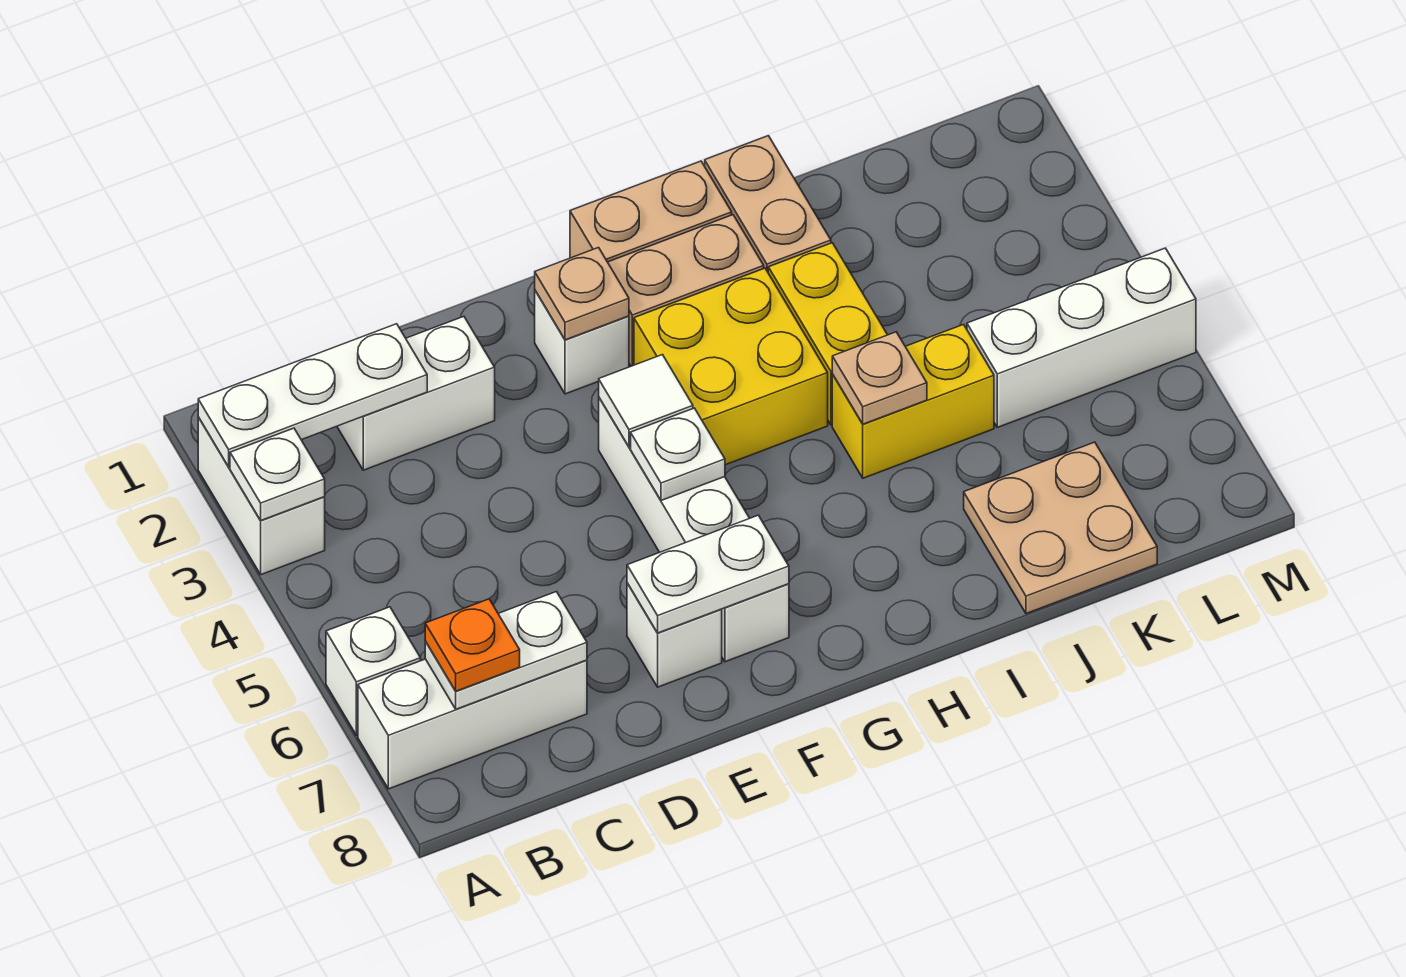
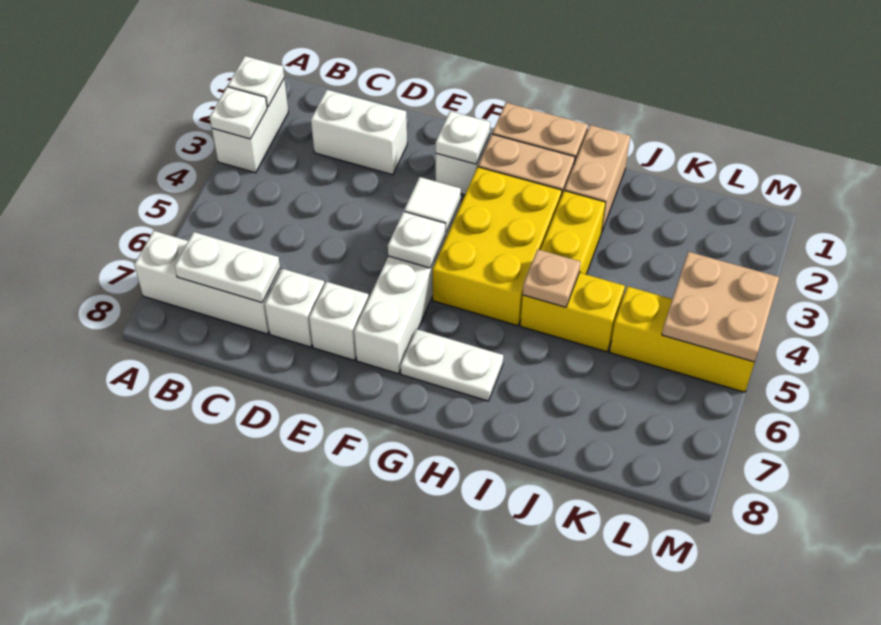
white plate A2:C2 level 2 -> white plate A2 level 2
white brick A6 level 1 -> white brick D7 level 1
orange plate B7 level 3 -> none
white plate E7:F7 level 2 -> white plate G7:H7 level 1
tan plate F2 level 2 -> white plate F2 level 2
yellow brick G3:H4 level 1 -> yellow brick G3:H5 level 1
tan plate J7:K8 level 1 -> tan plate L4:M5 level 2
white brick K5:M5 level 1 -> yellow brick K5:M5 level 1

